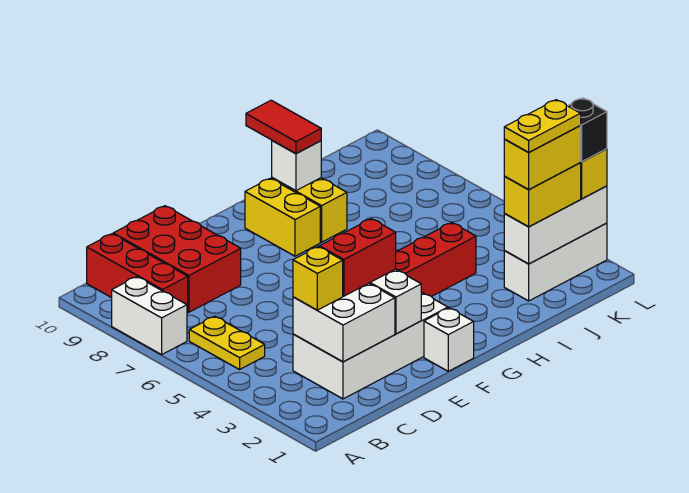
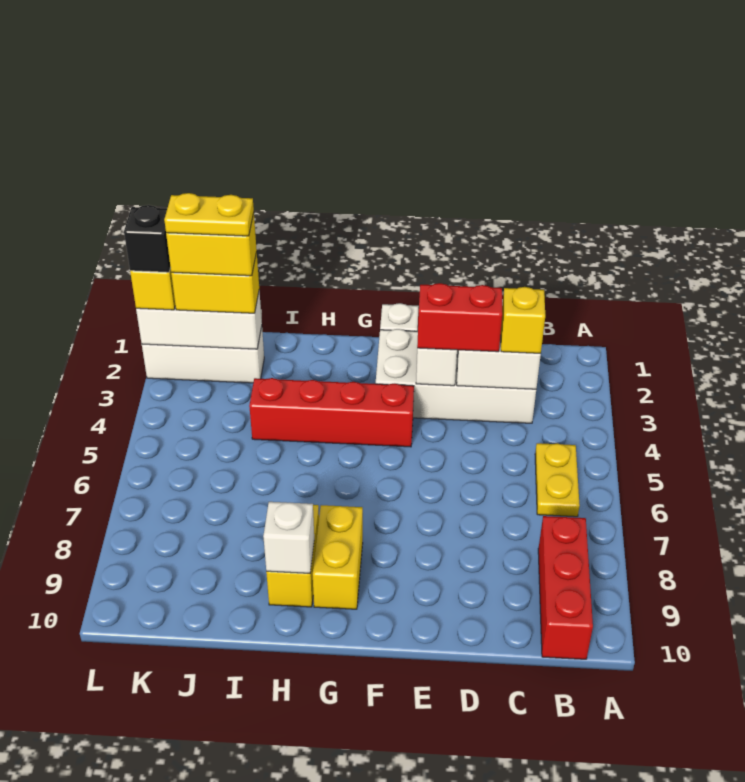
white brick A7:A8 level 1 -> none
red brick C8:D10 level 1 -> none
red tile H9:H10 level 3 -> none

